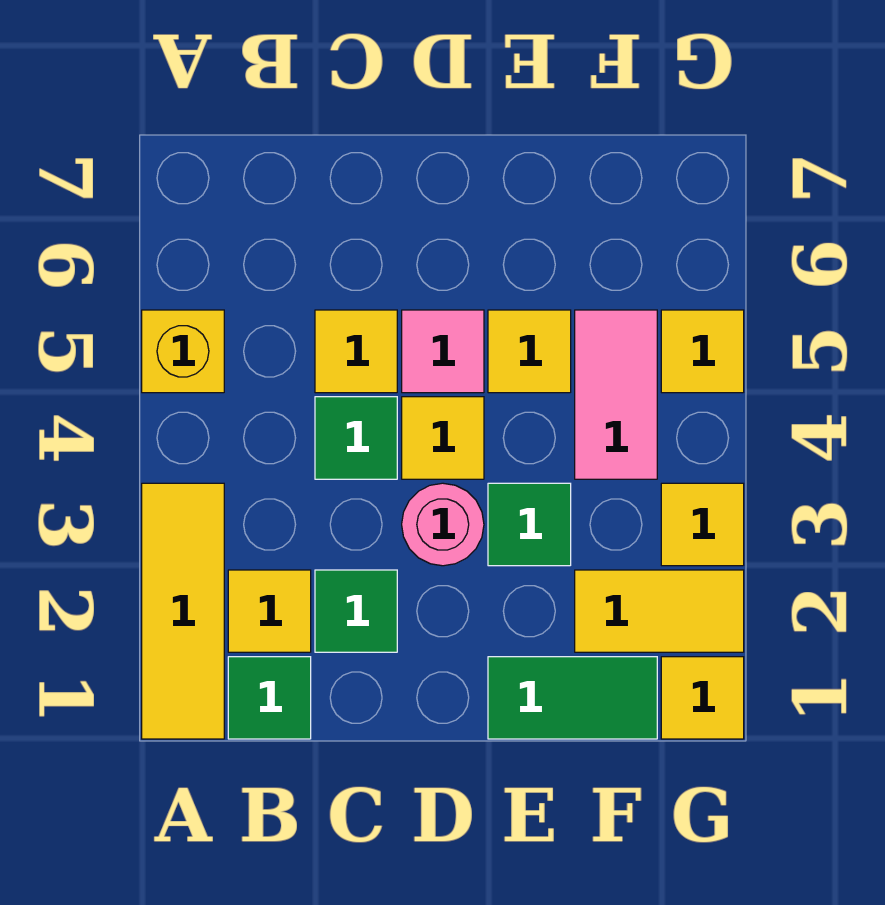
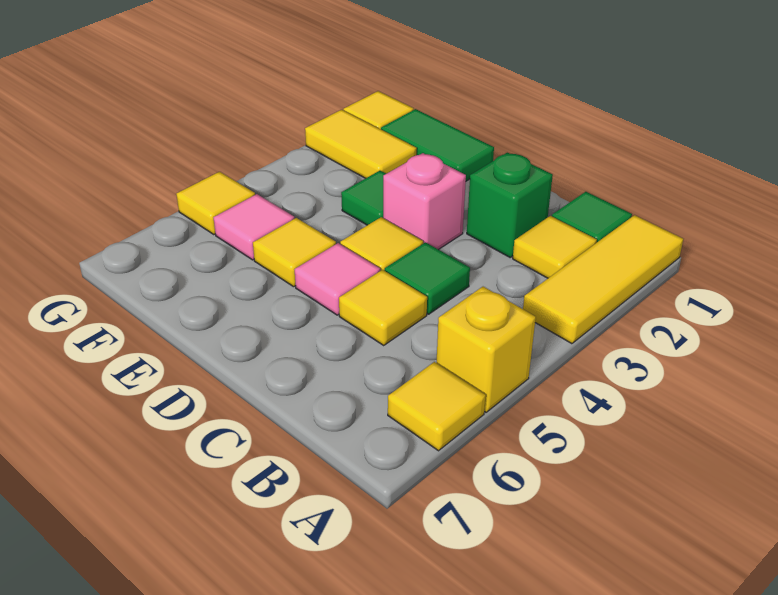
green tile C2 level 1 -> green brick C2 level 1
pink round brick D3 level 1 -> pink brick D3 level 1
pink tile F4:F5 level 1 -> pink tile F5 level 1
yellow tile G3 level 1 -> yellow tile A6 level 1

